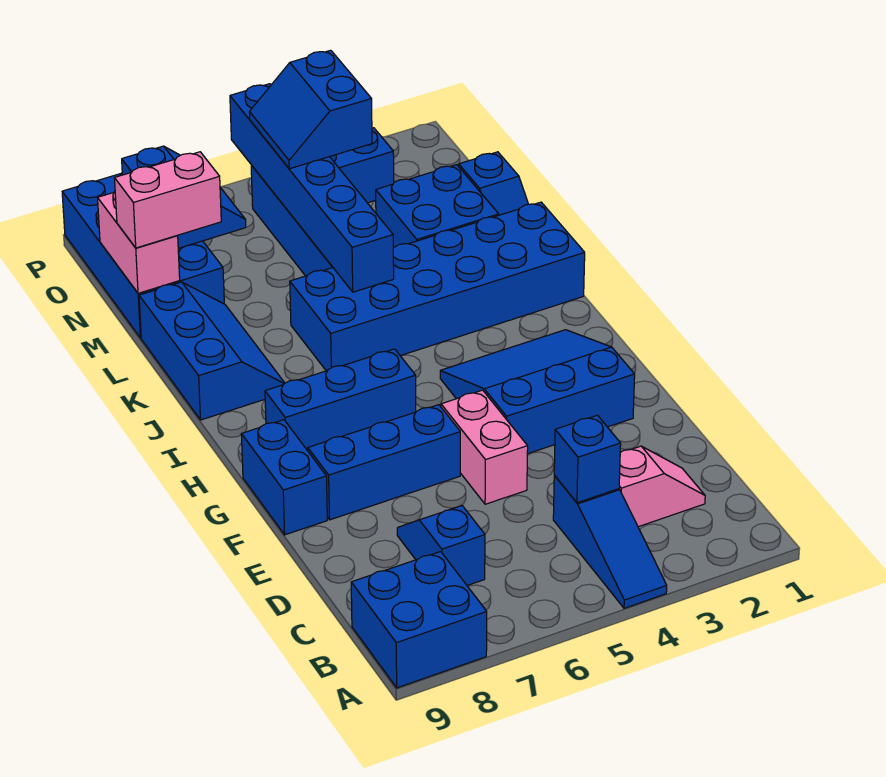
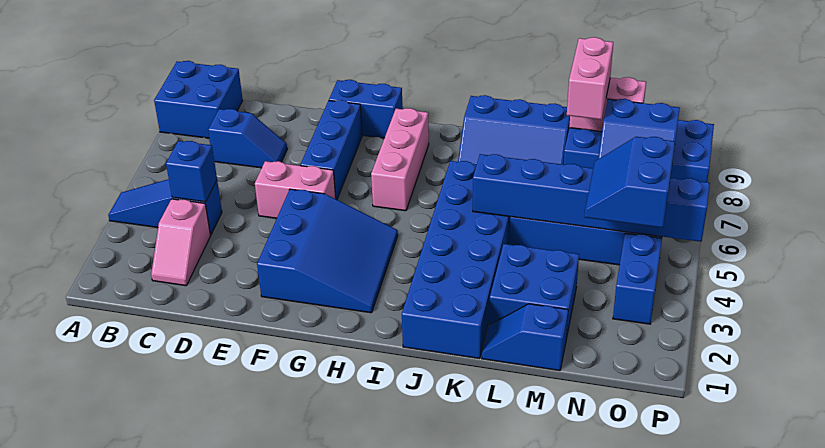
blue brick H6:H8 level 1 -> pink brick H6:H8 level 1
blue slope N4:O5 level 3 top 4 -> blue slope N4:O5 level 3 top O

